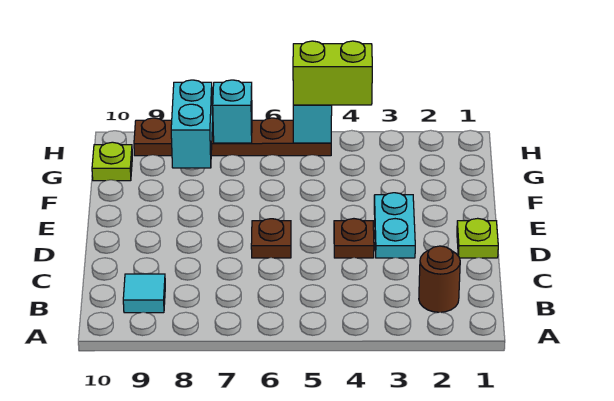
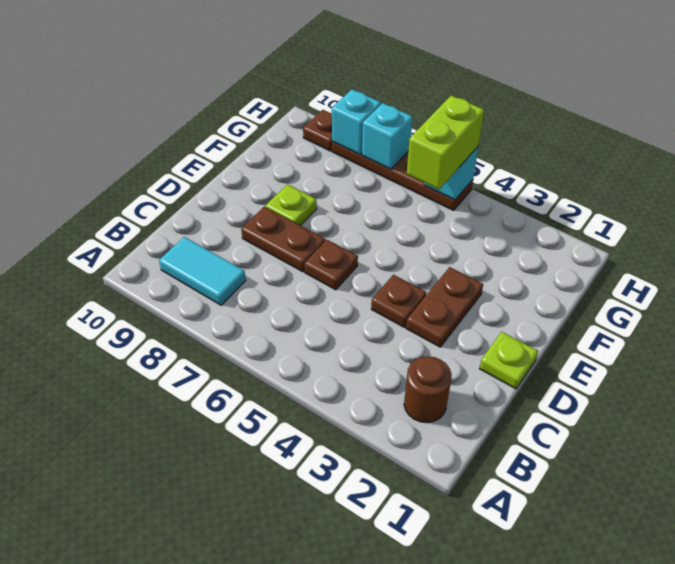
cyan tile B9 level 1 -> cyan tile B8:B9 level 1
cyan plate D3:E3 level 1 -> brown plate D3:E3 level 1
none -> brown plate D7:D8 level 1
cyan brick G8:H8 level 2 -> cyan brick H8 level 2
lime plate G10 level 1 -> lime plate E8 level 1
lime brick H4:H5 level 3 -> lime brick G5:H5 level 3

